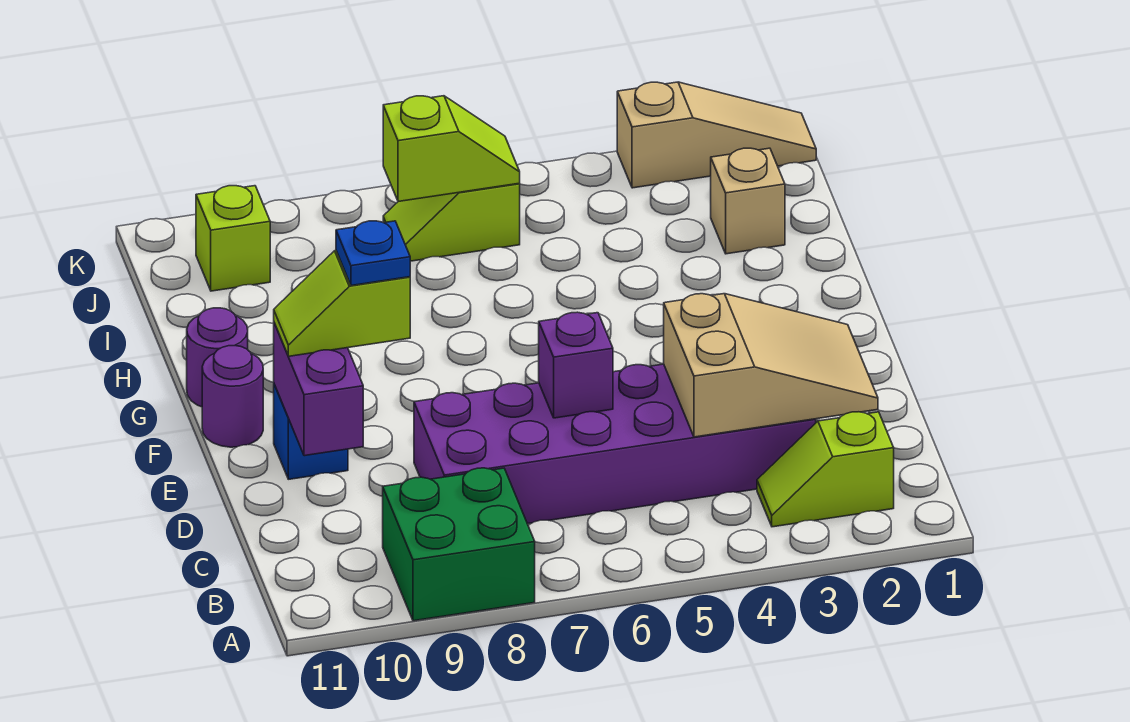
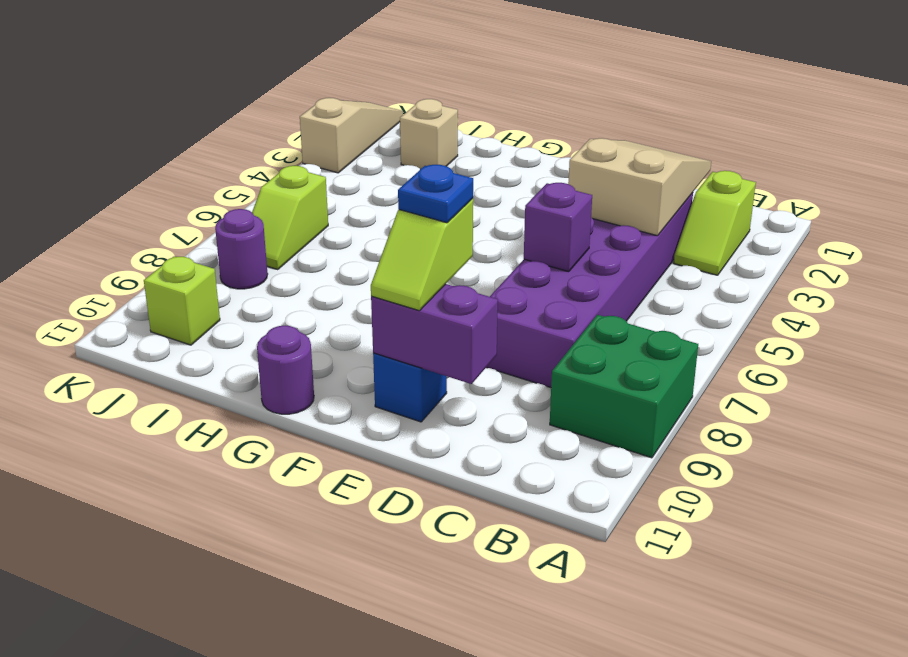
purple round brick F11 level 1 -> purple round brick J8 level 1
lime slope J6:J7 level 2 top 7 -> none

